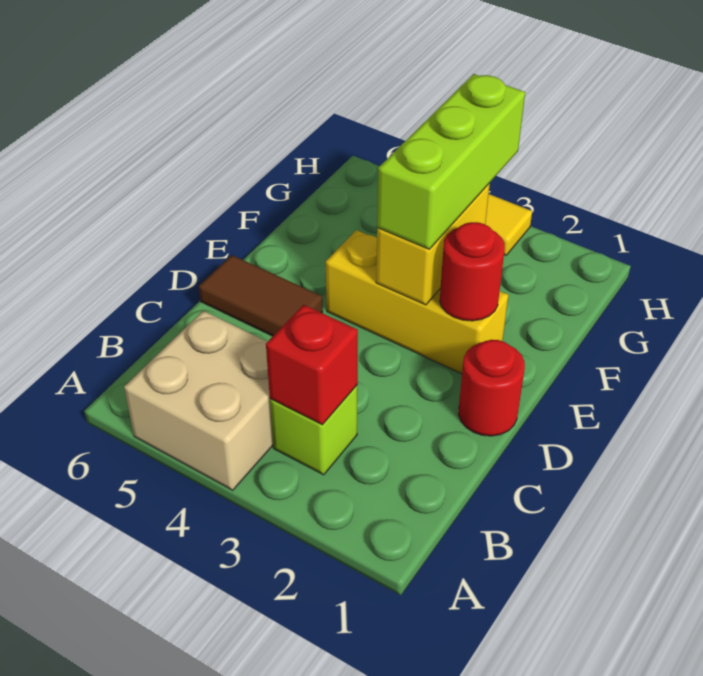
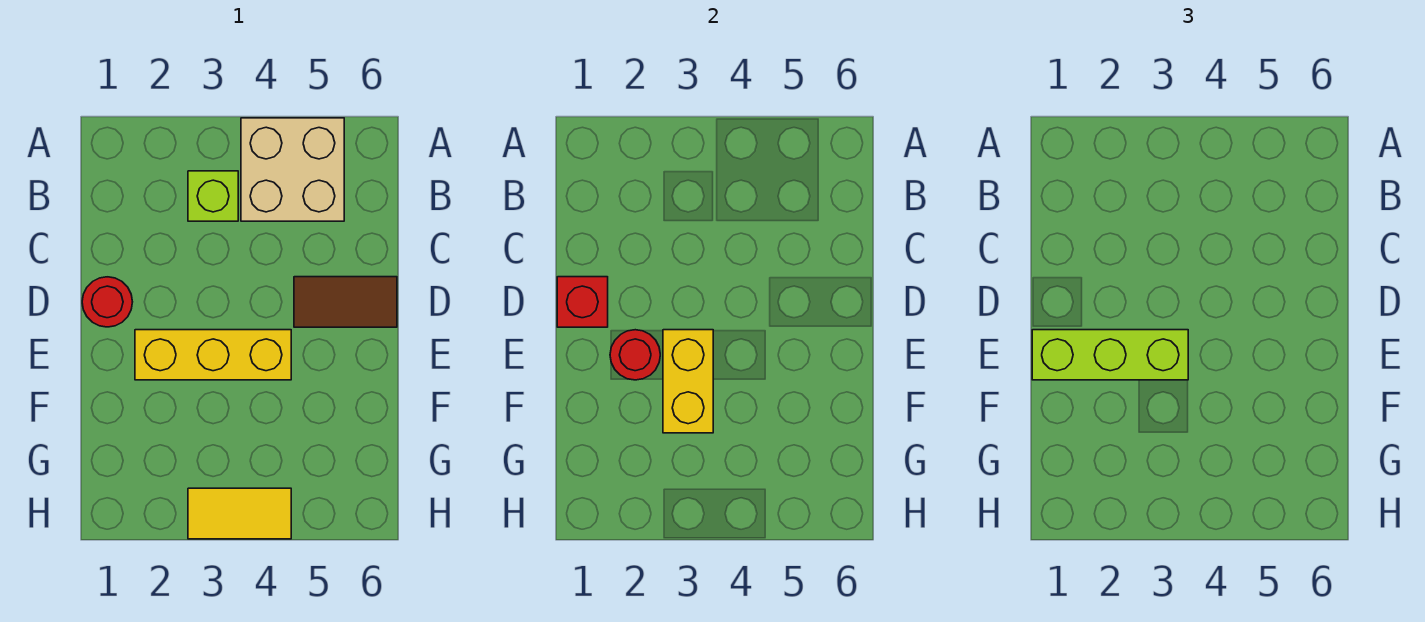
red brick B3 level 2 -> red brick D1 level 2
lime brick E3:G3 level 3 -> lime brick E1:E3 level 3

